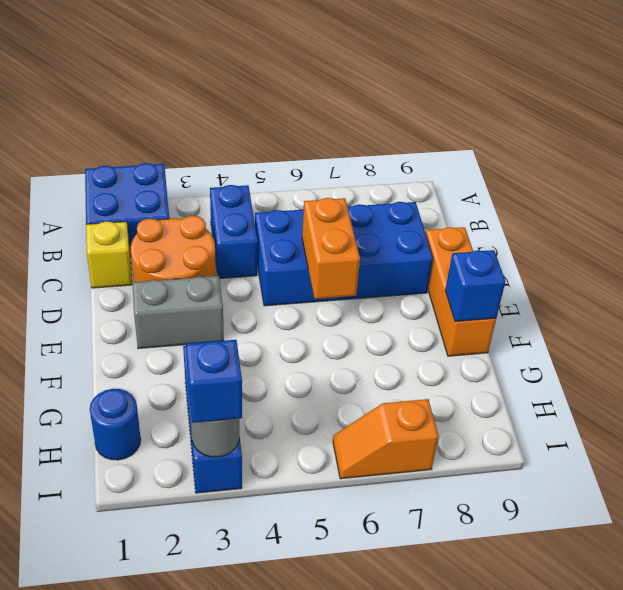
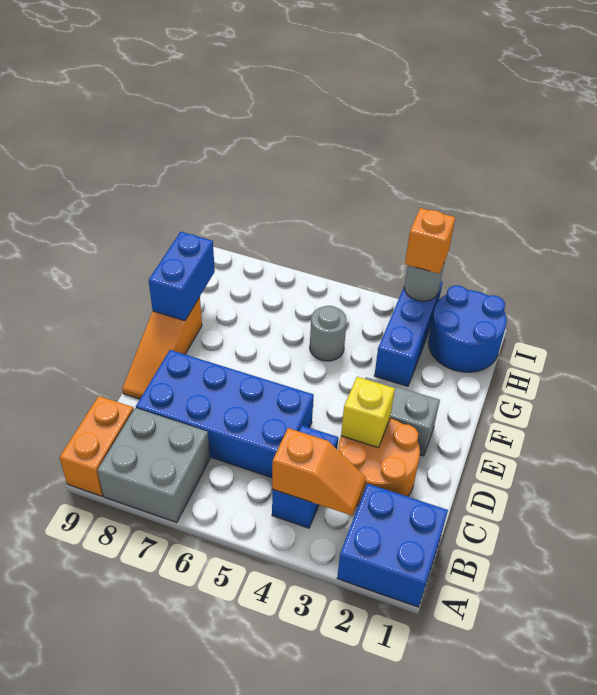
none -> grey brick A7:B8 level 1
yellow brick C1 level 1 -> yellow brick D3 level 2
orange brick D6:E6 level 2 -> orange brick A9:B9 level 1
orange brick D9:F9 level 1 -> orange slope D9:F9 level 1 top F
blue brick F9 level 2 -> blue brick F9:G9 level 2
none -> grey round brick G5 level 1
blue round brick H1 level 1 -> blue round brick H1:I2 level 1
blue brick I3 level 3 -> orange brick I3 level 3
orange slope I6:I7 level 1 top 7 -> orange slope B3:B4 level 2 top 4

